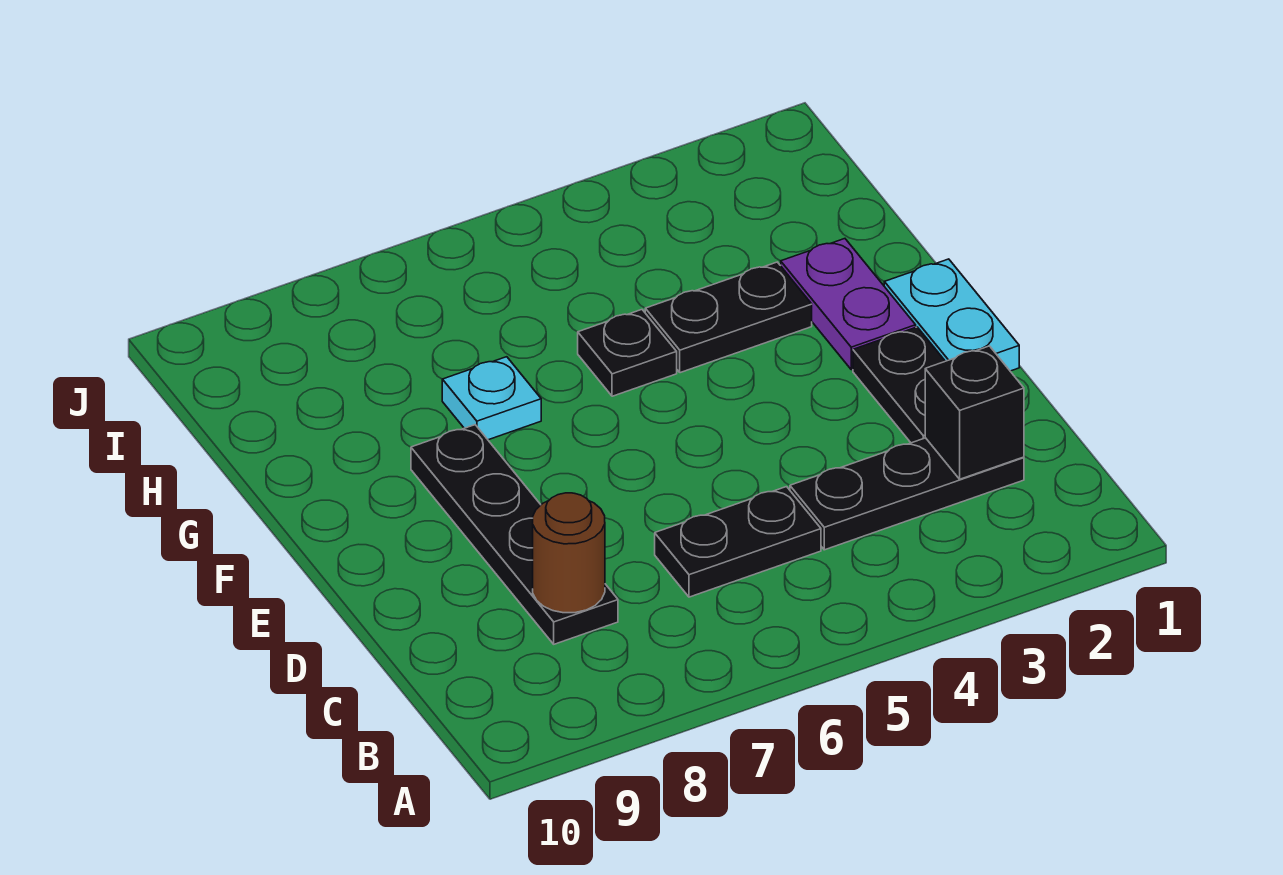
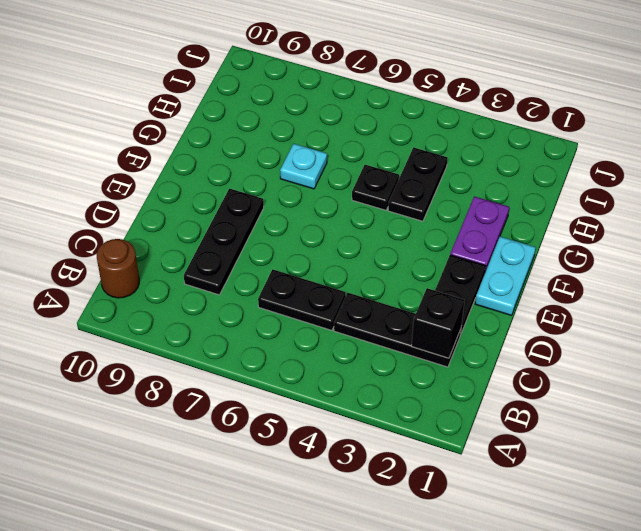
black plate C8:F8 level 1 -> black plate C8:E8 level 1
brown round brick C8 level 2 -> brown round brick B10 level 1
black plate G3:G4 level 1 -> black plate G4:H4 level 1

